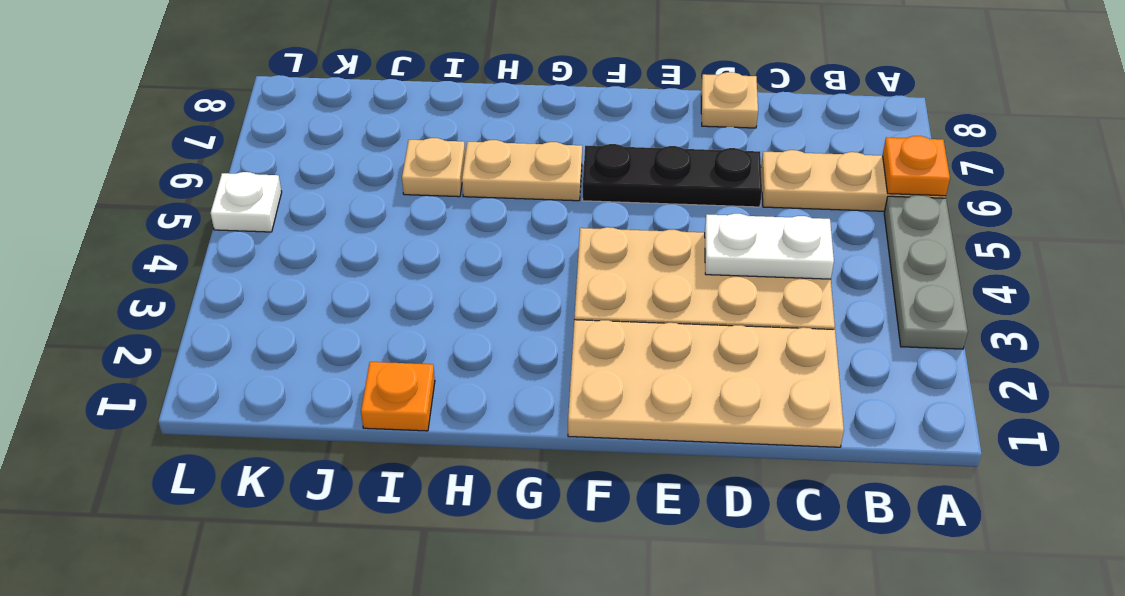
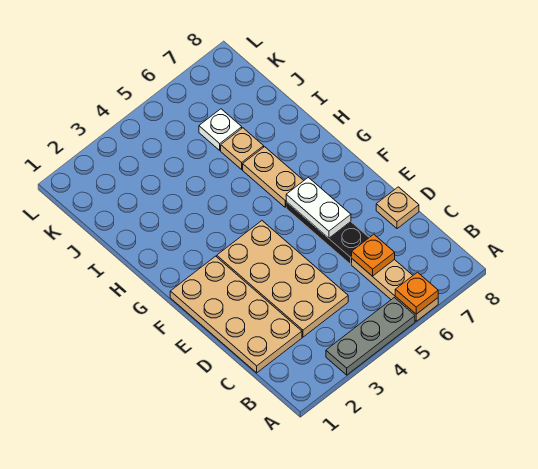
white plate C4:D4 level 2 -> white plate E6:F6 level 2
orange plate I1 level 1 -> orange plate C6 level 2
white plate L5 level 1 -> white plate J6 level 1

